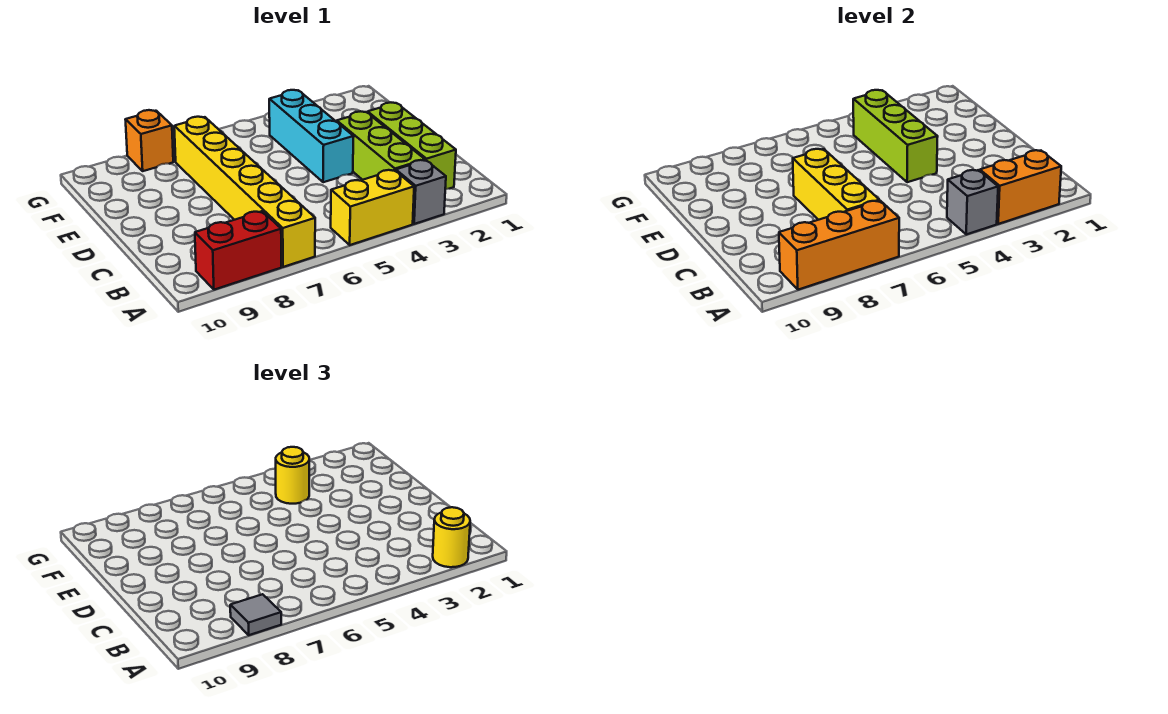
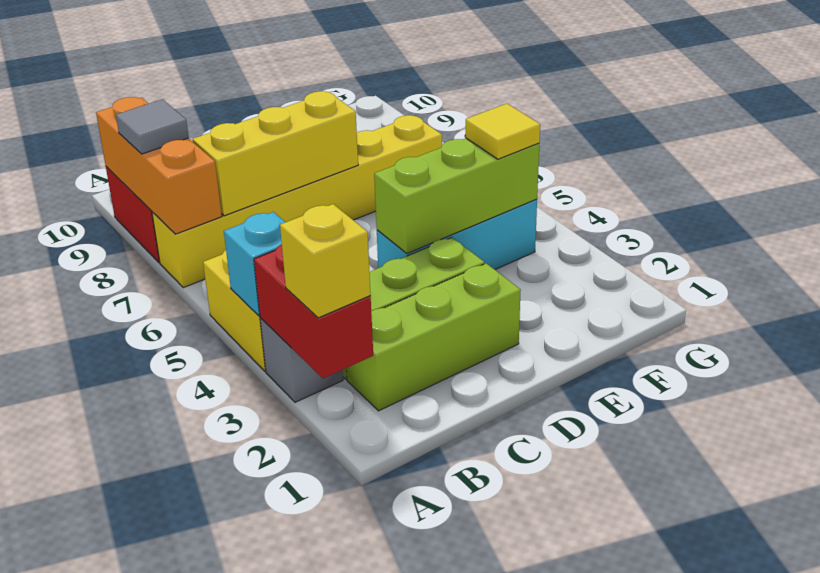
orange brick A2:A3 level 2 -> red brick A2:A3 level 2
yellow round brick A2 level 3 -> yellow brick A2 level 3
grey brick A4 level 2 -> cyan brick A4 level 2
yellow round brick F4 level 3 -> yellow tile F4 level 3
orange brick G8 level 1 -> none

